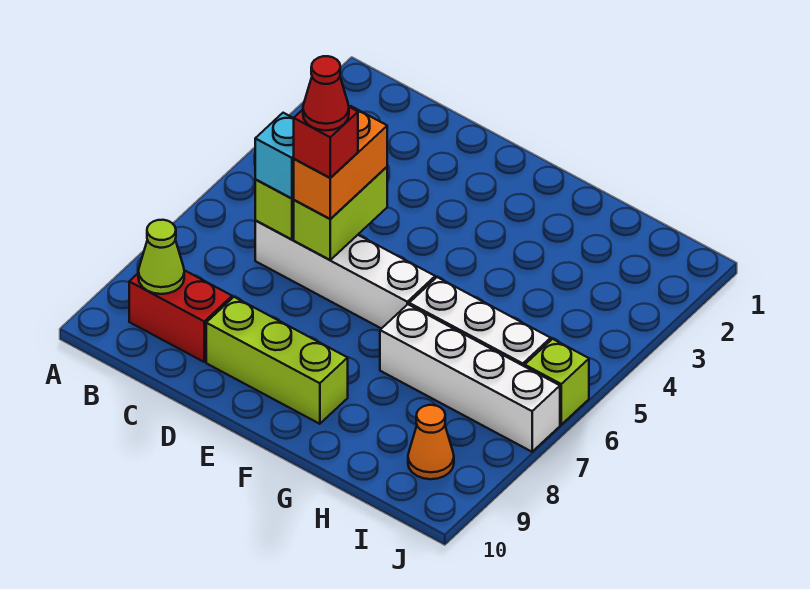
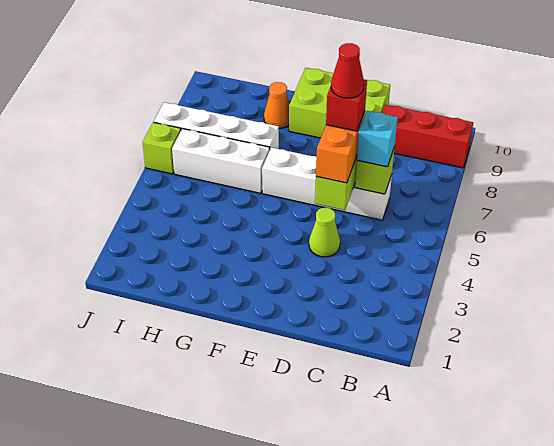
red brick B9:C9 level 1 -> red brick A9:C9 level 1
lime cone B9 level 2 -> lime cone D4 level 1
lime brick D9:F9 level 1 -> lime brick D9:F10 level 1
orange cone I9 level 1 -> orange cone G9 level 1

